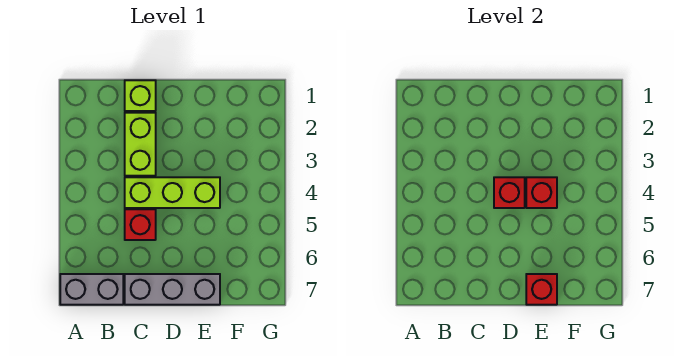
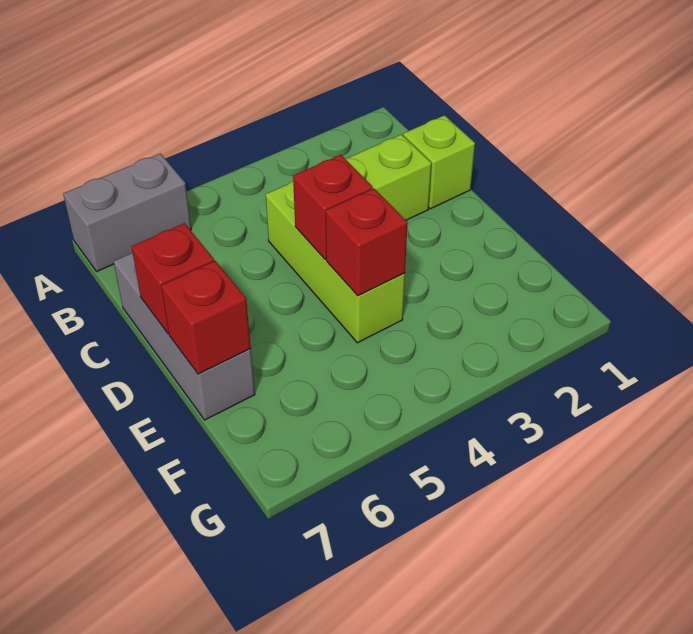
grey brick A7:B7 level 1 -> grey brick A6:A7 level 1
red brick C5 level 1 -> red brick D7 level 2

